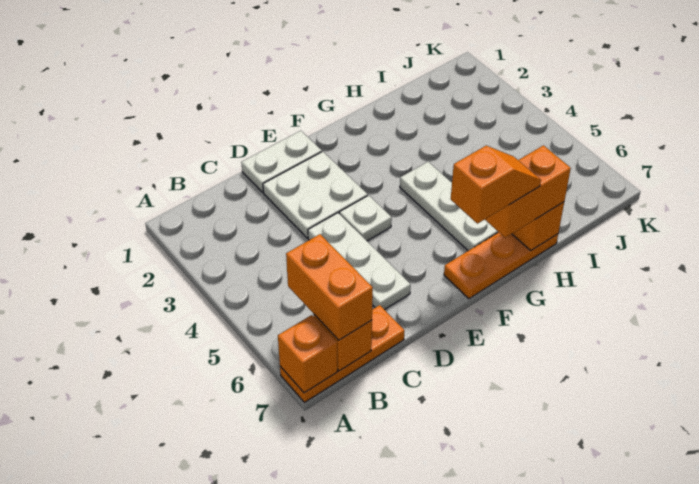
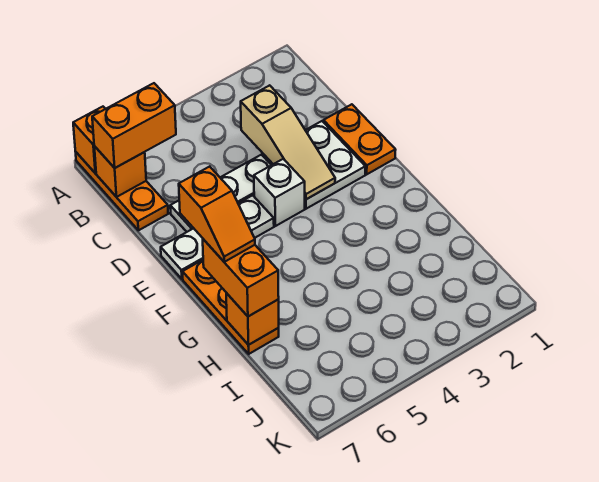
none -> tan slope C3:E3 level 2 top C
white plate D1:E1 level 1 -> orange plate D1:E1 level 1
white plate E4 level 1 -> white brick E4 level 1
white plate G4:G6 level 1 -> white plate E5:E7 level 1

